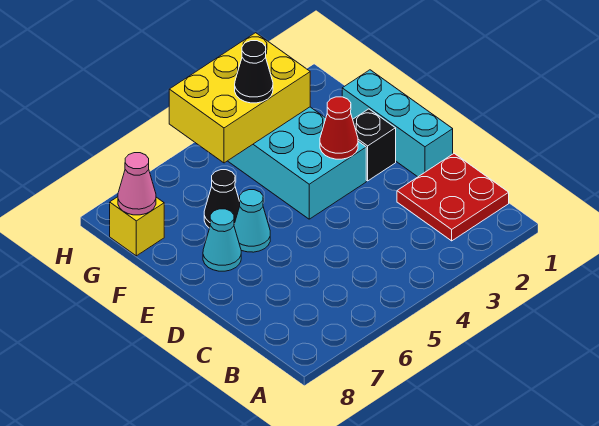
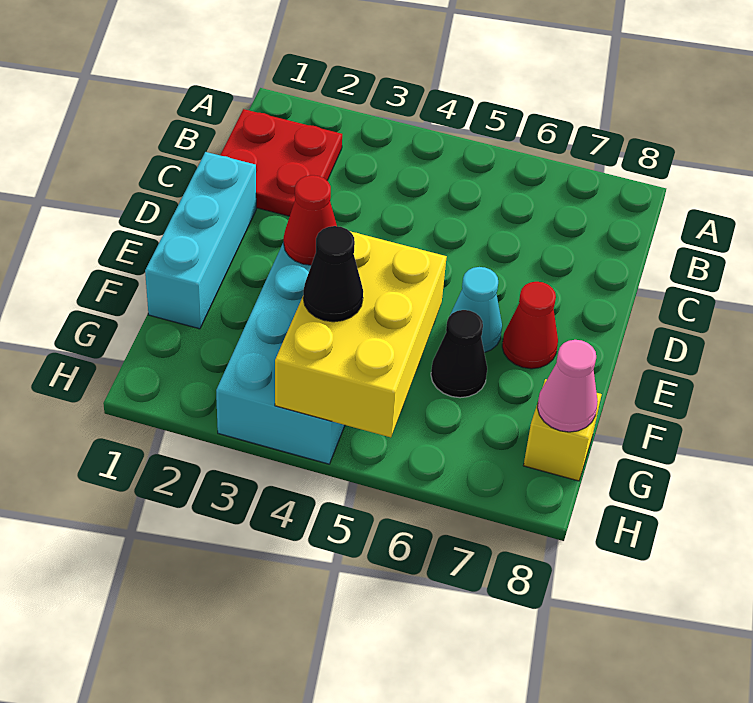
black brick E2 level 1 -> none
cyan cone E7 level 1 -> red cone E7 level 1
yellow brick G3:H5 level 2 -> yellow brick F4:H5 level 2

